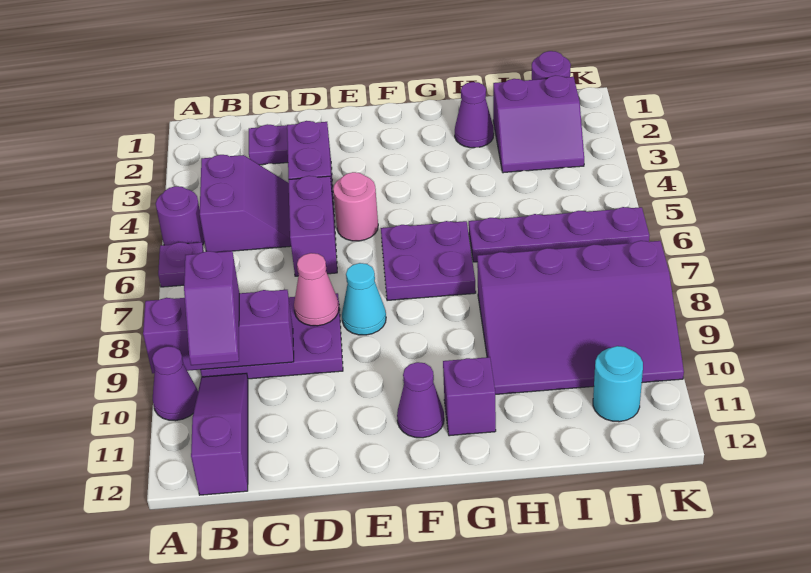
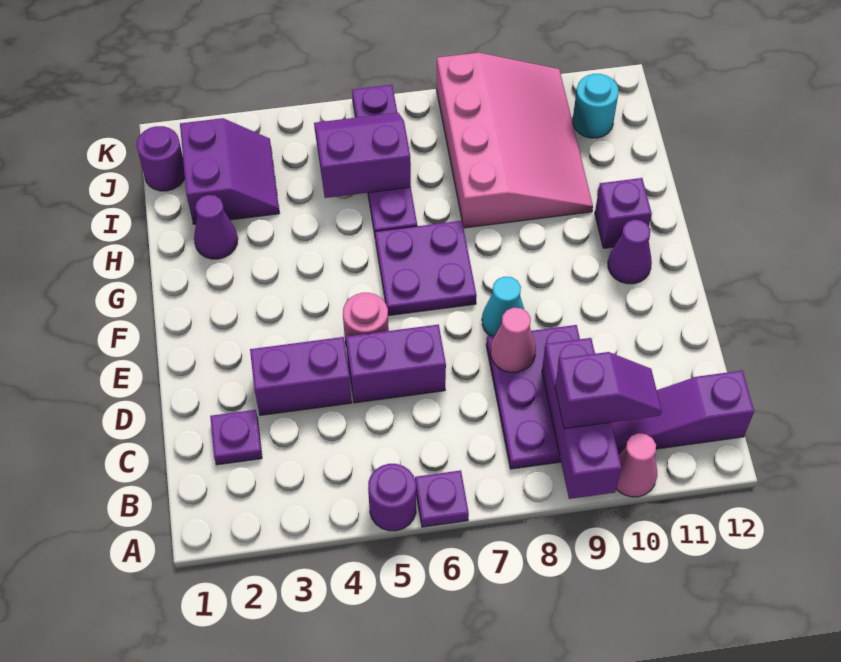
purple cone A10 level 1 -> pink cone A10 level 1
purple slope B4:C5 level 1 top B -> purple slope I5:J6 level 2 top I
purple slope H8:K10 level 1 top 8 -> pink slope H8:K10 level 1 top 8

